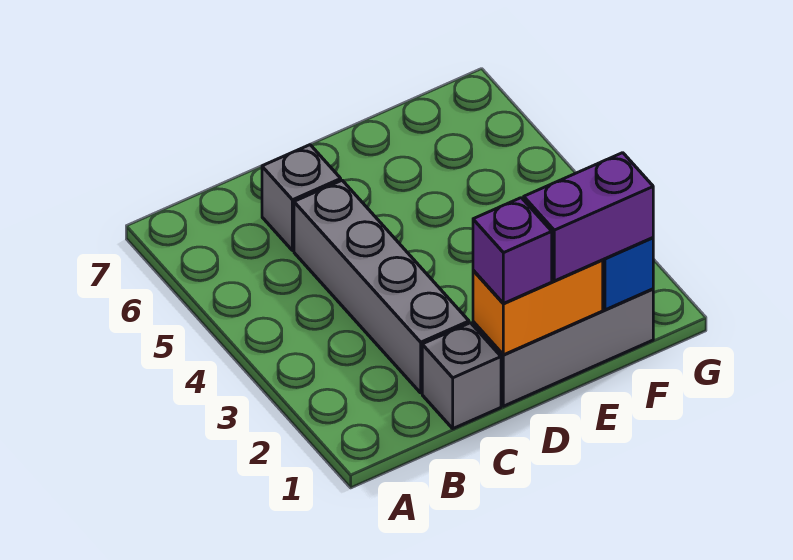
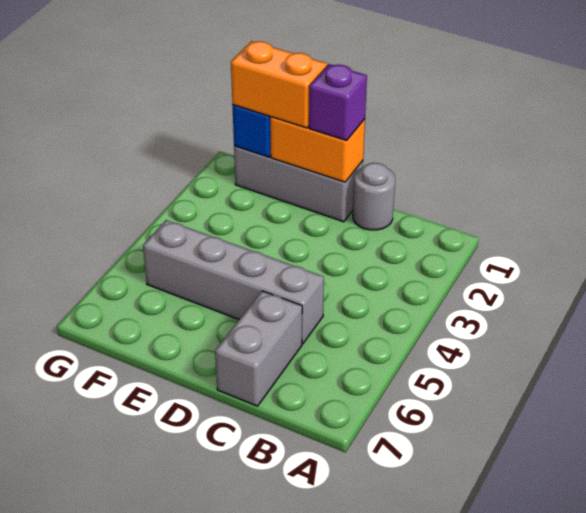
grey brick C1 level 1 -> grey round brick C1 level 1
grey brick C2:C5 level 1 -> grey brick C5:F5 level 1
grey brick C6 level 1 -> grey brick C6:C7 level 1
purple brick E1:F1 level 3 -> orange brick E1:F1 level 3

